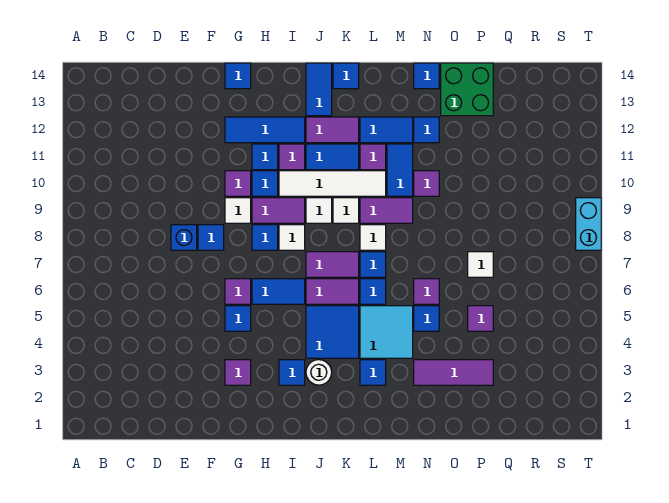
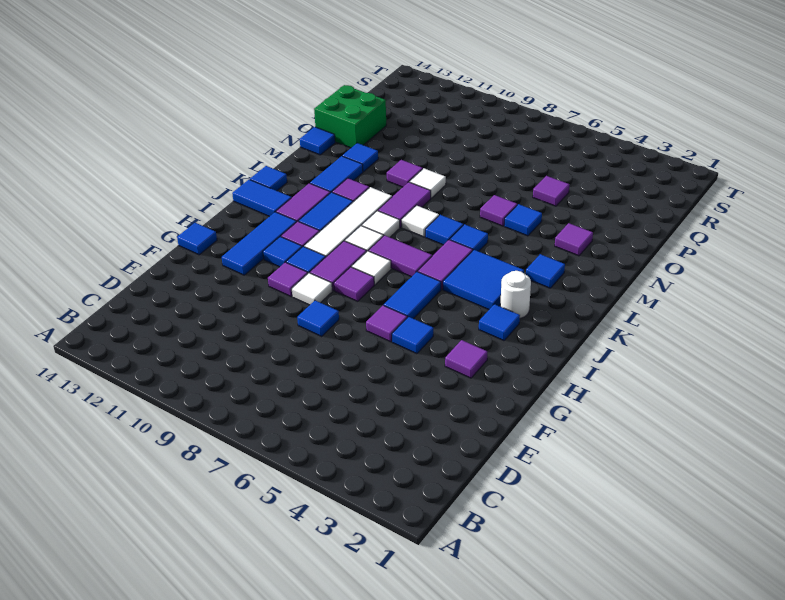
blue brick E8 level 1 -> none
blue tile H8 level 1 -> purple tile H8 level 1
purple tile J7:K7 level 1 -> purple tile J7:J8 level 1
cyan tile L4:M5 level 1 -> none
blue tile M10:M11 level 1 -> none
purple tile N3:P3 level 1 -> purple tile N3 level 1
white tile P7 level 1 -> white tile N9 level 1
cyan brick T8:T9 level 1 -> none

